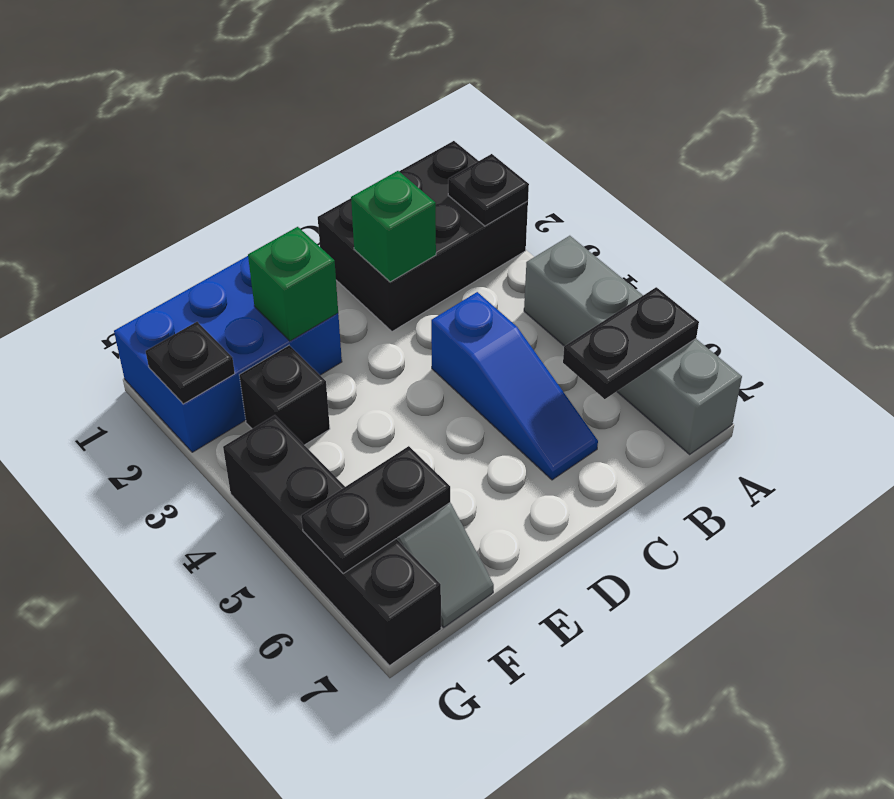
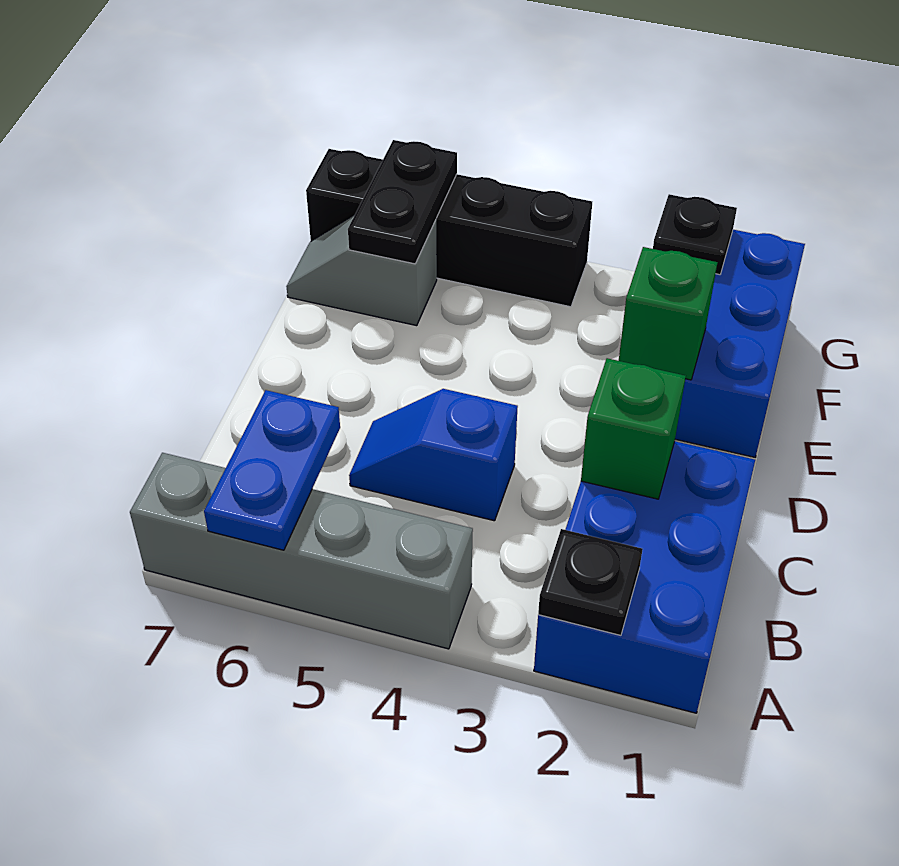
black brick A1:C2 level 1 -> blue brick A1:C2 level 1
black plate A6:B6 level 2 -> blue plate A6:B6 level 2
blue slope C4:C6 level 1 top 4 -> blue slope C4:C5 level 1 top 4
black brick F3 level 1 -> none

